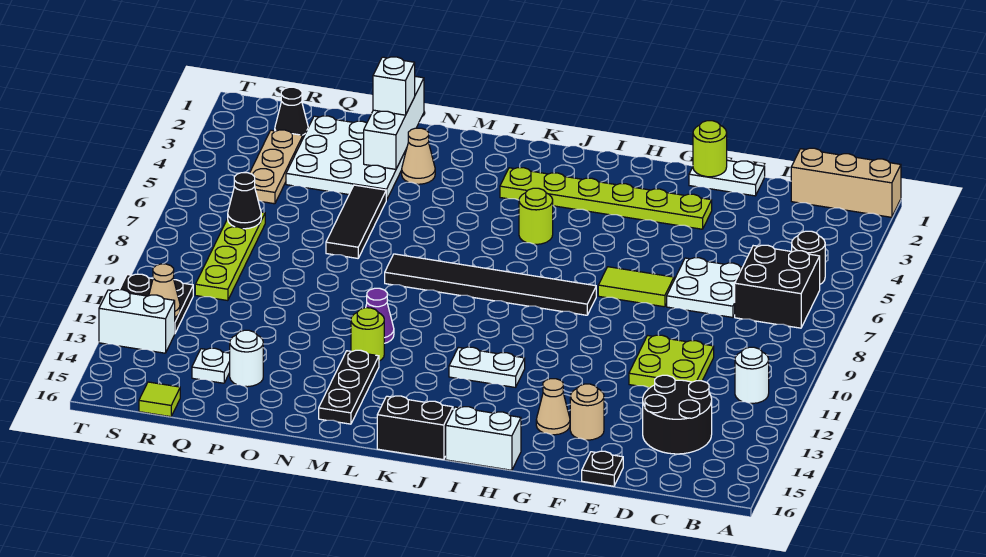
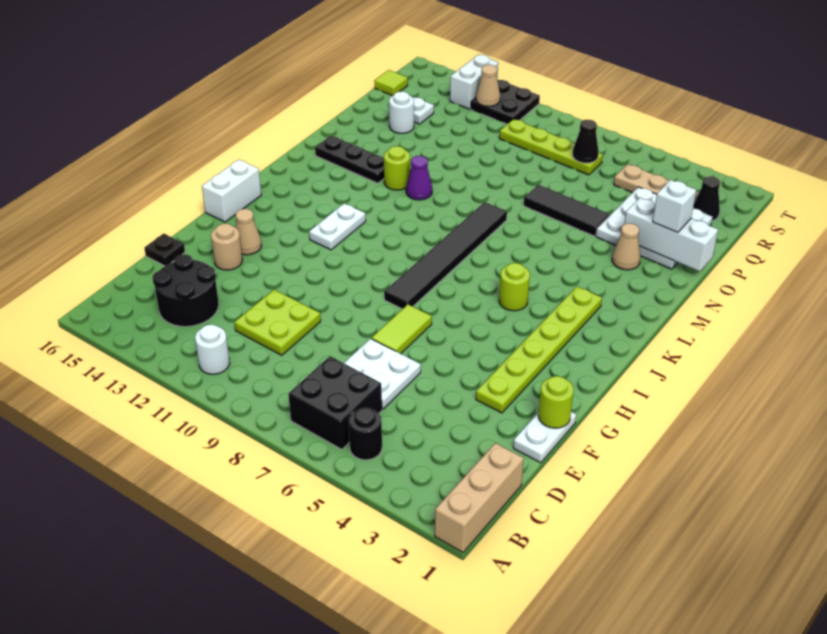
black brick J16:K16 level 1 -> none

